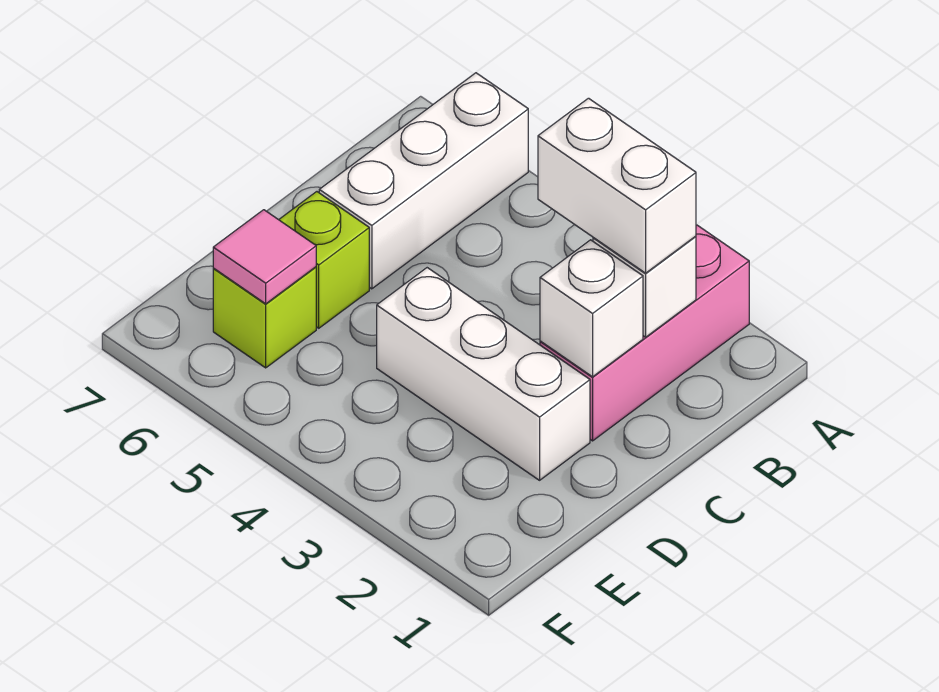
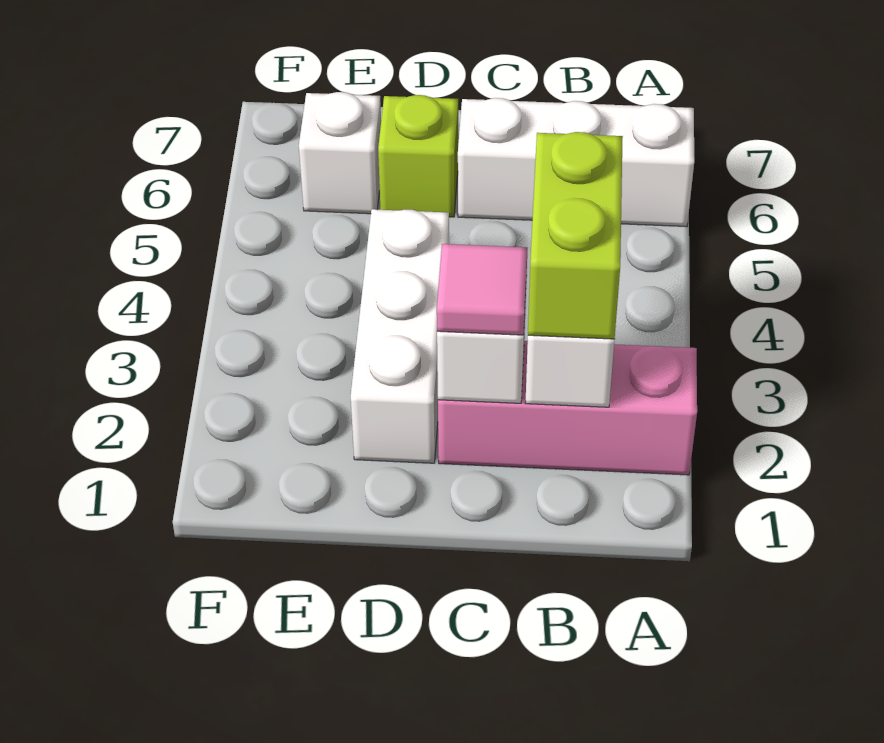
white brick B2:B3 level 3 -> lime brick B2:B3 level 3
lime brick E6 level 1 -> white brick E6 level 1
pink tile E6 level 2 -> pink tile C2 level 3

